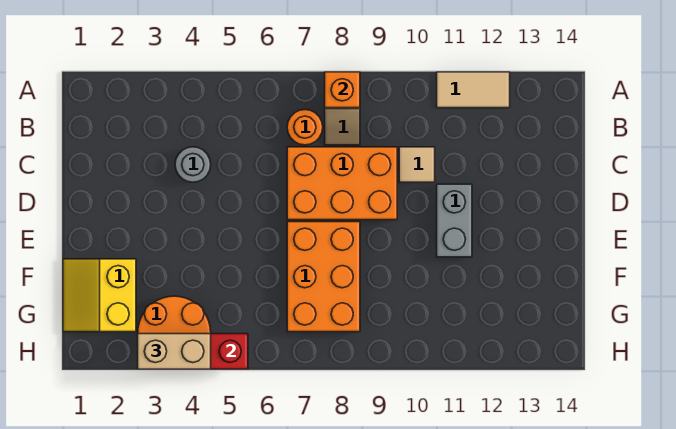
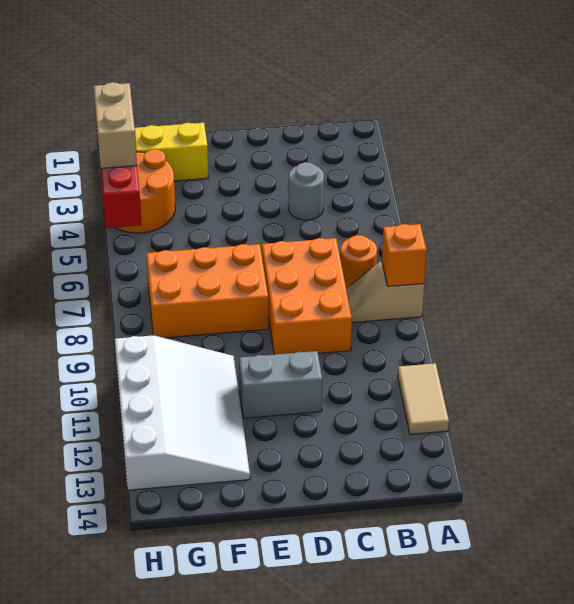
tan tile C10 level 1 -> none
none -> white slope F10:H13 level 1 top H

